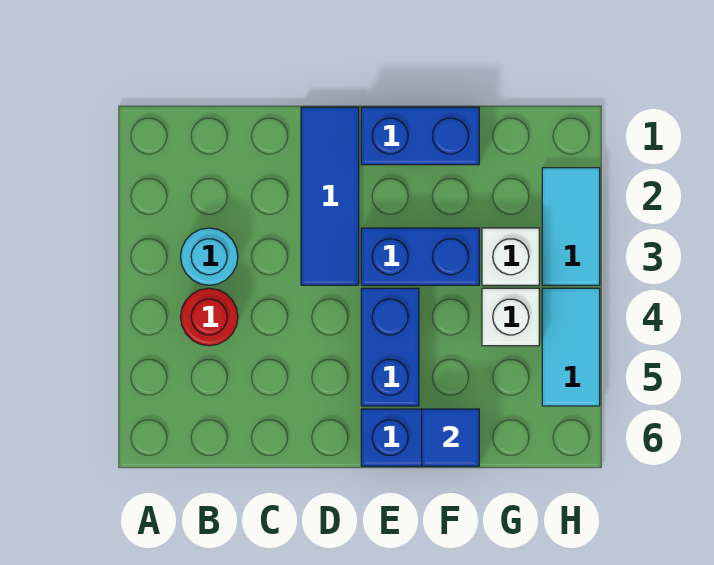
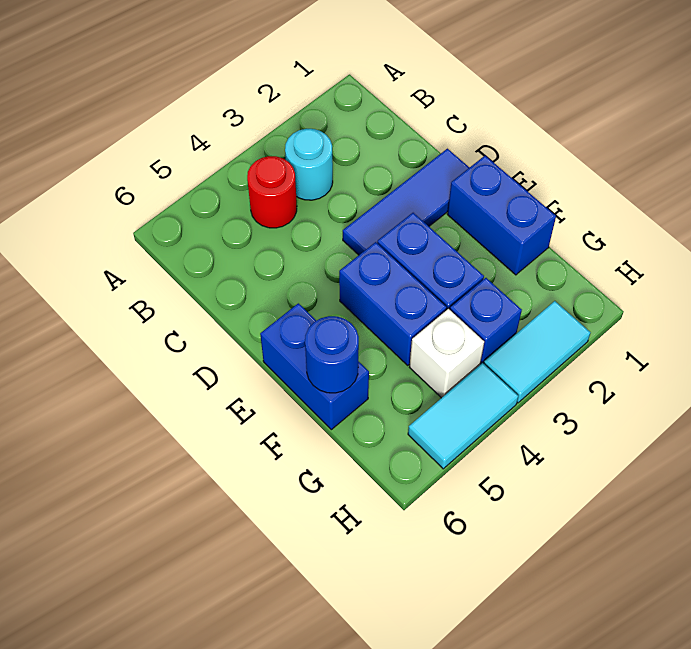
blue brick E4:E5 level 1 -> blue brick E4:F4 level 1
blue tile F6 level 2 -> blue round brick F6 level 2
white brick G3 level 1 -> blue brick G3 level 1

